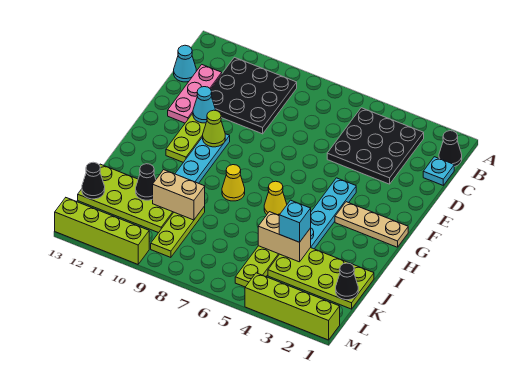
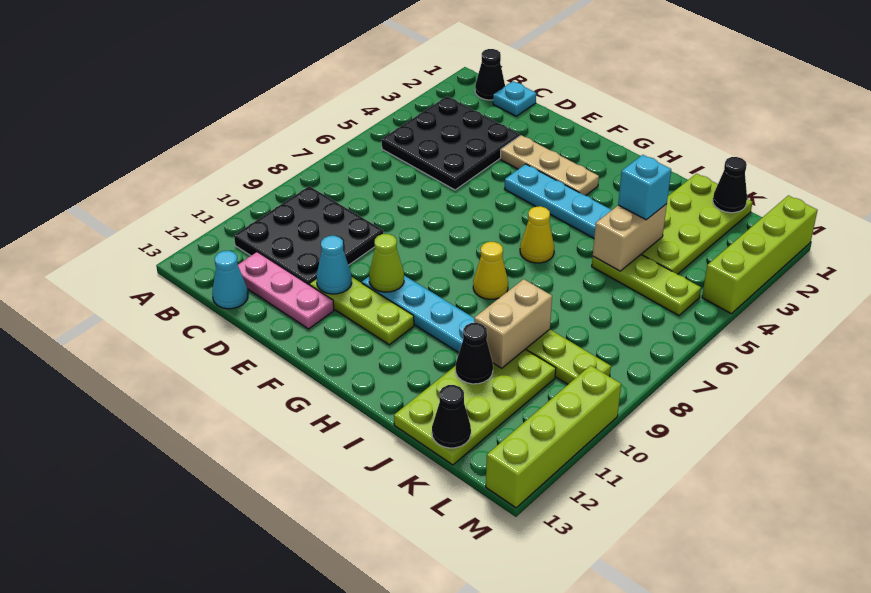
tan plate G1:G3 level 1 -> tan plate E3:G3 level 1

